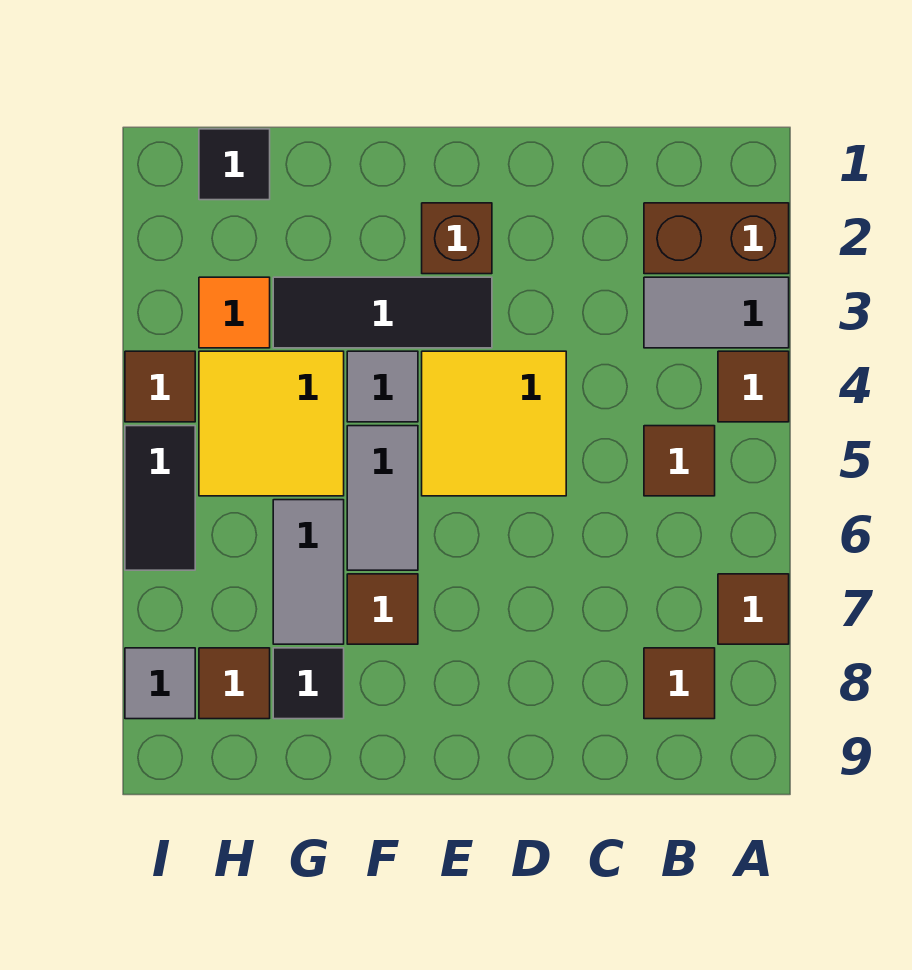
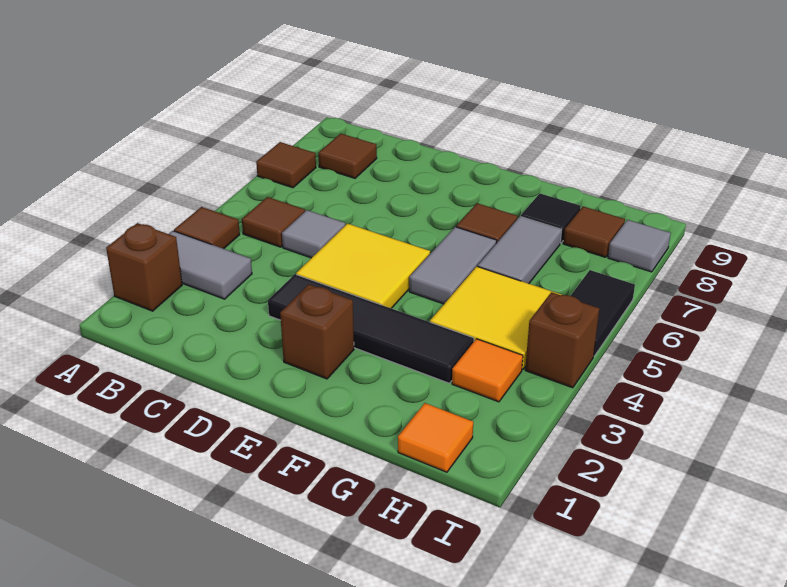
brown brick A2:B2 level 1 -> brown brick A2 level 1
black tile E3:G3 level 1 -> black tile D3:G3 level 1
grey tile F4 level 1 -> grey tile C5 level 1
black tile H1 level 1 -> orange tile H1 level 1
brown tile I4 level 1 -> brown brick I4 level 1

